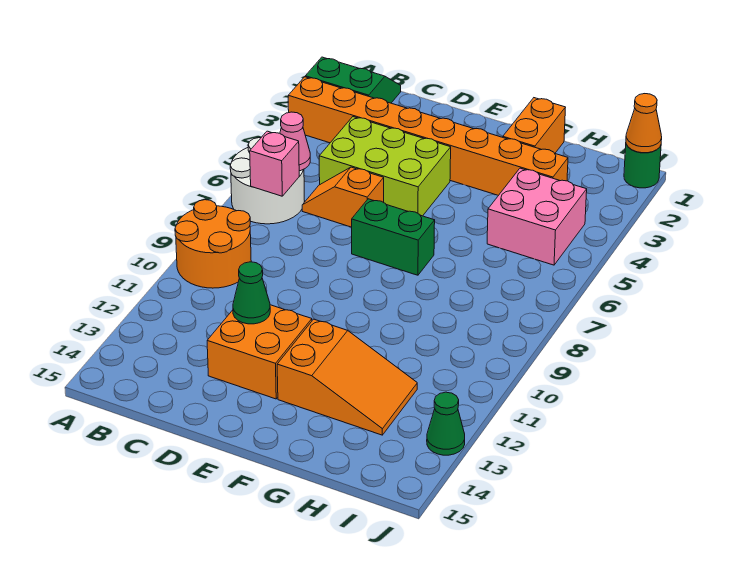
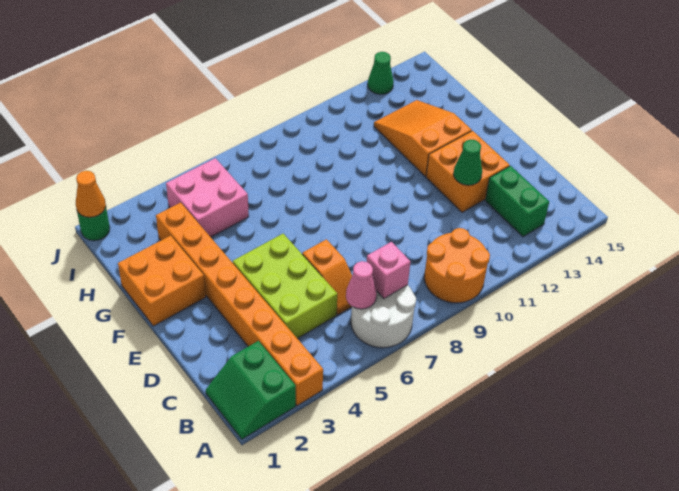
green brick E7:F7 level 1 -> green brick B13:C13 level 1
orange brick G1:G2 level 1 -> orange brick F1:G2 level 1

